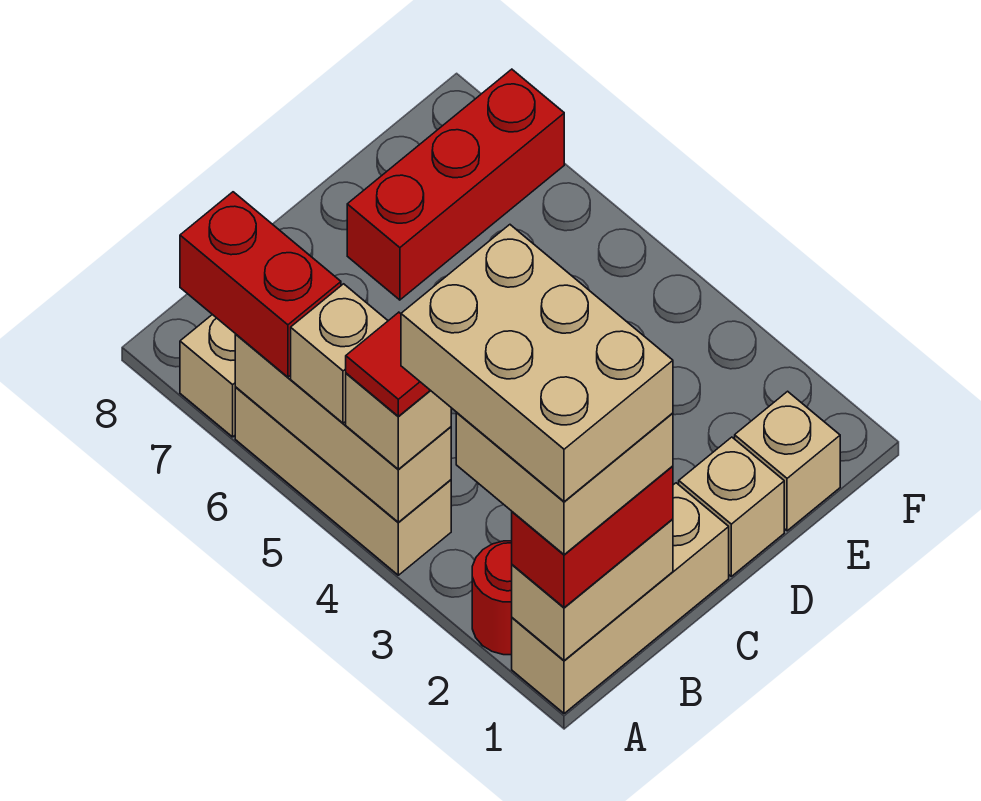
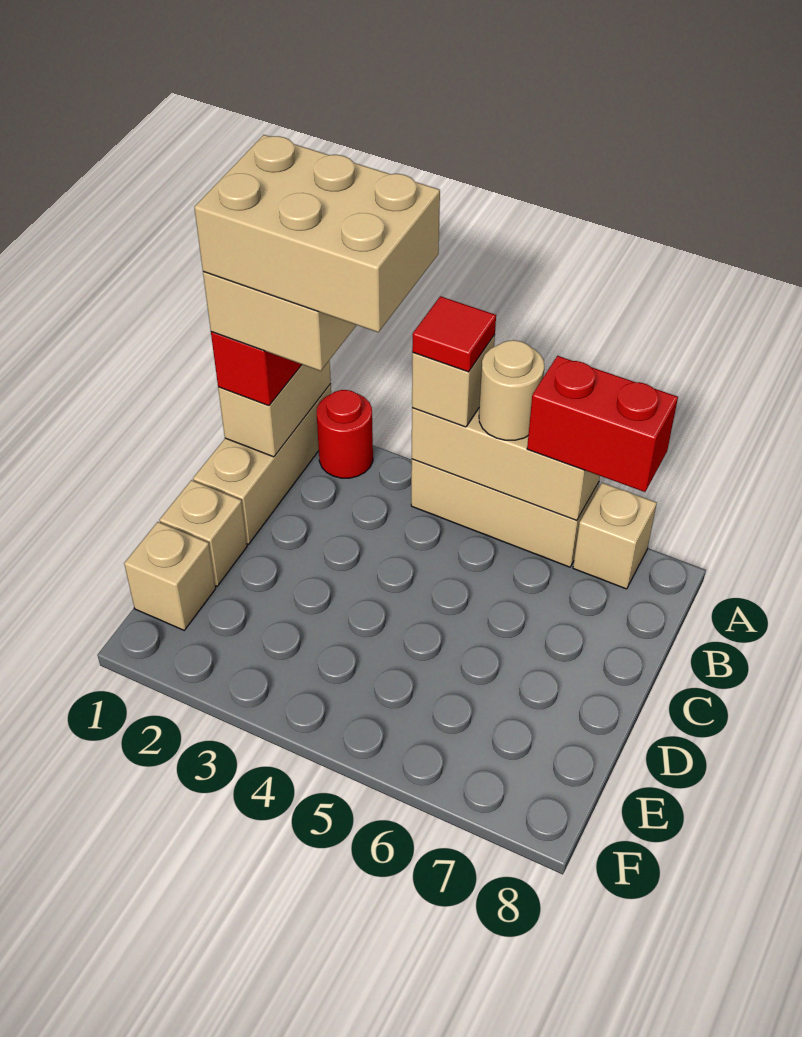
tan brick A5 level 3 -> tan round brick A5 level 3
red brick D7:F7 level 1 -> none

